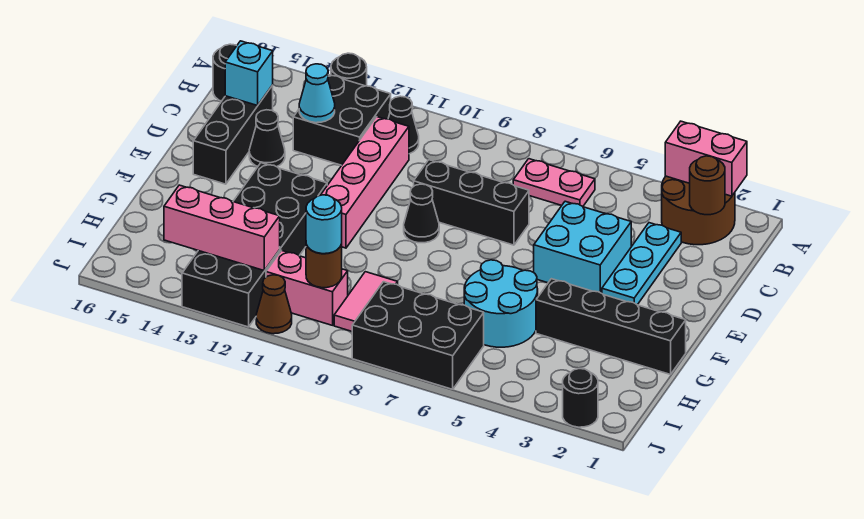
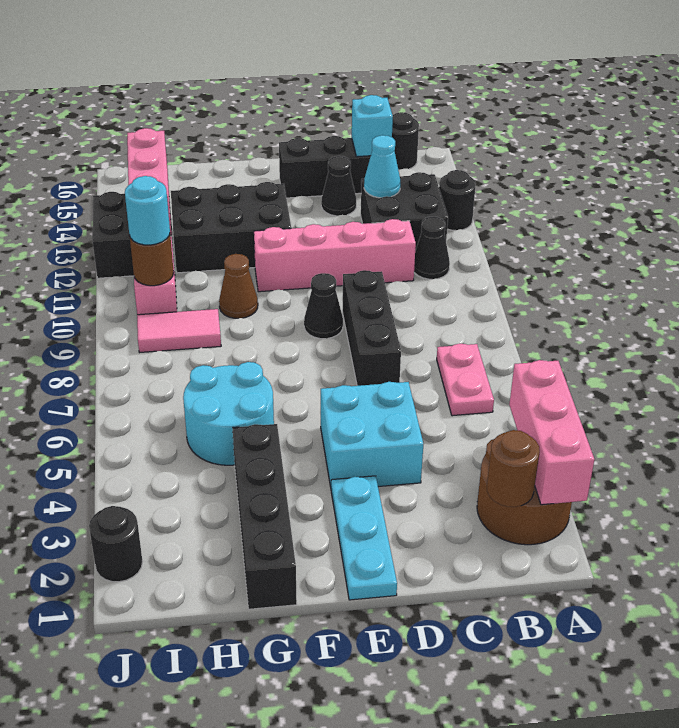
pink brick A2:A3 level 2 -> pink brick A2:A4 level 2
cyan plate C3:E3 level 1 -> cyan plate E1:E3 level 1
black brick I6:J8 level 1 -> none
brown cone J11 level 1 -> brown cone G10 level 1

